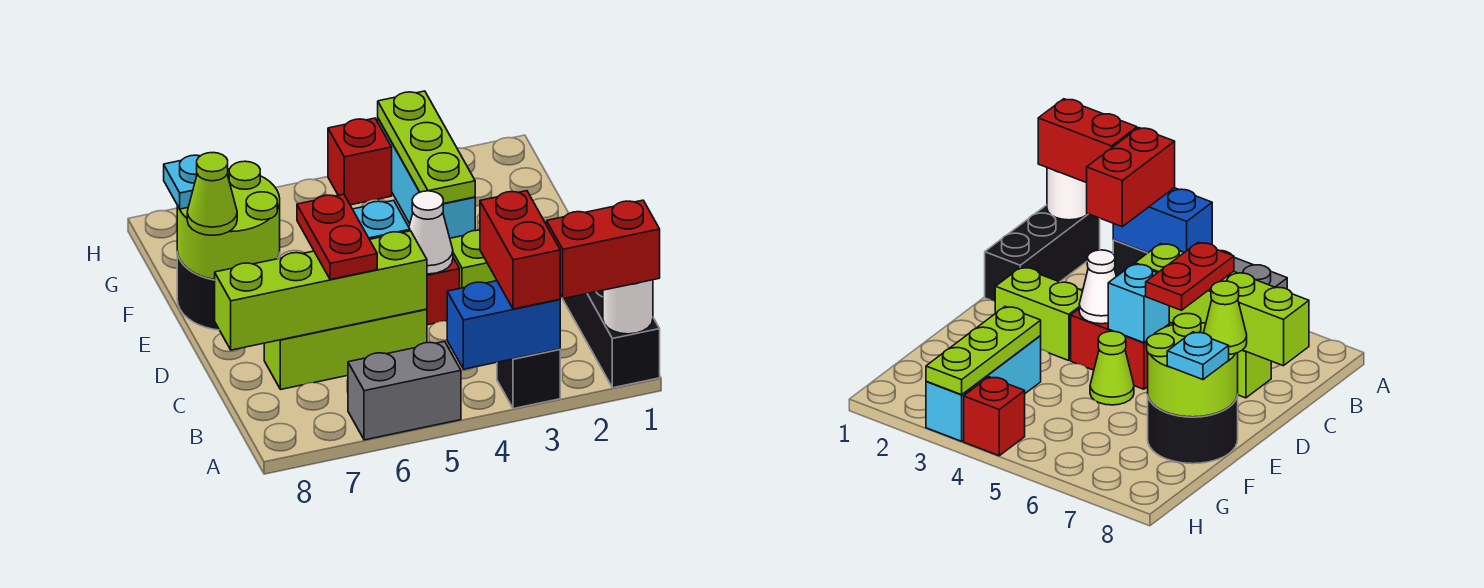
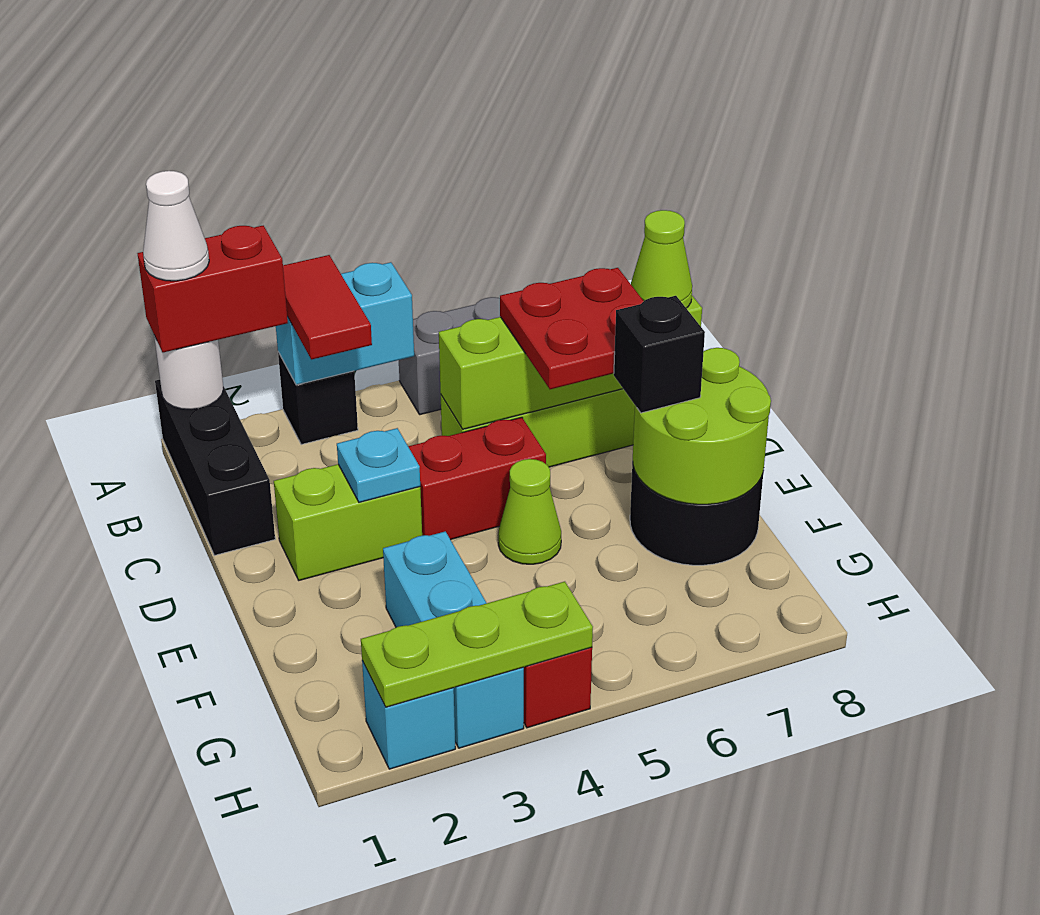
blue brick A3:A4 level 2 -> cyan brick A3:A4 level 2
red brick A3:B3 level 3 -> red tile A3:B3 level 3
red plate C6:D6 level 3 -> red plate C6:D7 level 3
white cone D4 level 2 -> white cone A1 level 4
cyan brick D5 level 2 -> cyan brick H2 level 1
none -> black brick E7 level 3
lime cone E8 level 3 -> lime cone C8 level 3
lime plate F3:H3 level 2 -> lime plate H2:H4 level 2
cyan plate F8 level 3 -> cyan plate D3 level 2

